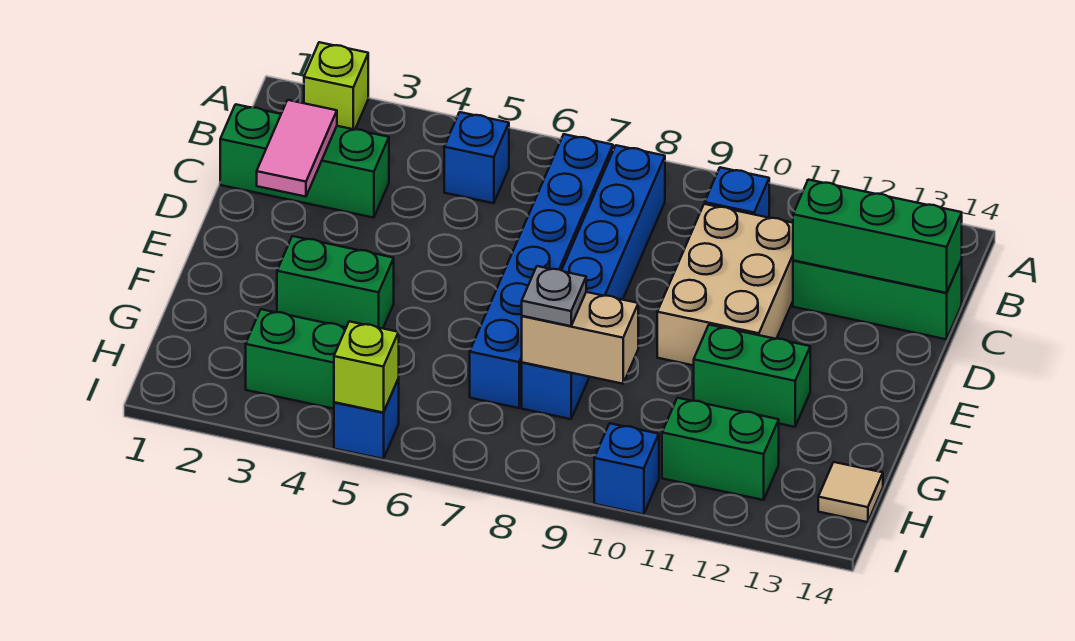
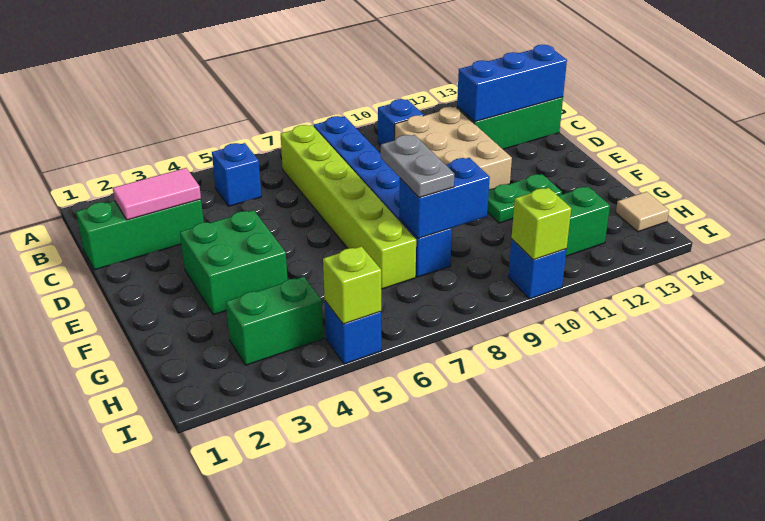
lime brick A2 level 1 -> lime brick I10 level 2
blue brick B7:G7 level 1 -> lime brick B7:G7 level 1
pink tile C2:D2 level 2 -> pink tile C2:C3 level 2
green brick C12:C14 level 2 -> blue brick C12:C14 level 2
green brick F3:F4 level 1 -> green brick E3:F4 level 1
green brick F11:F12 level 1 -> green plate F11:F12 level 1
tan brick G8:G9 level 2 -> blue brick G8:G9 level 2
grey plate G8 level 3 -> grey plate F8:G8 level 3

